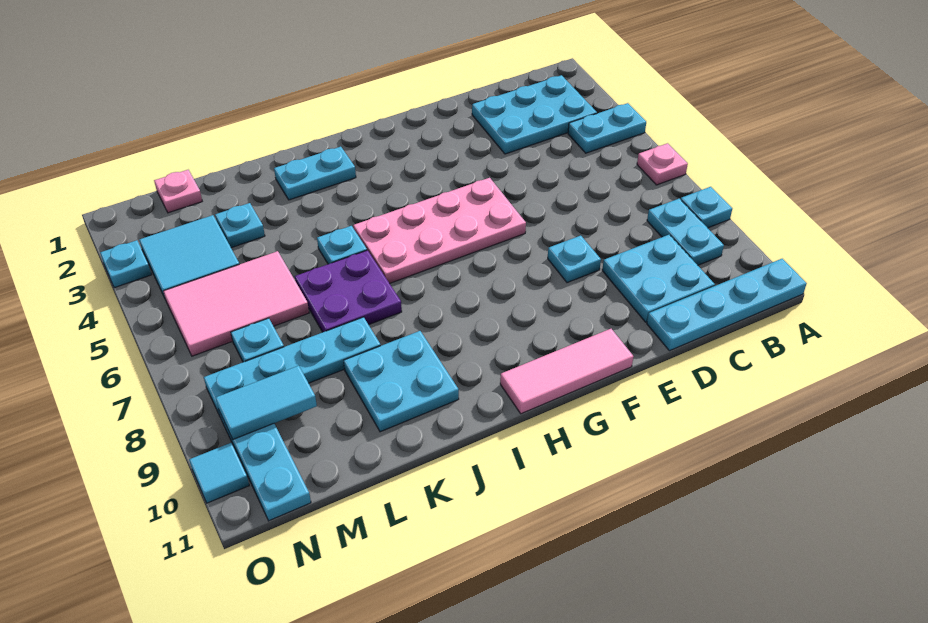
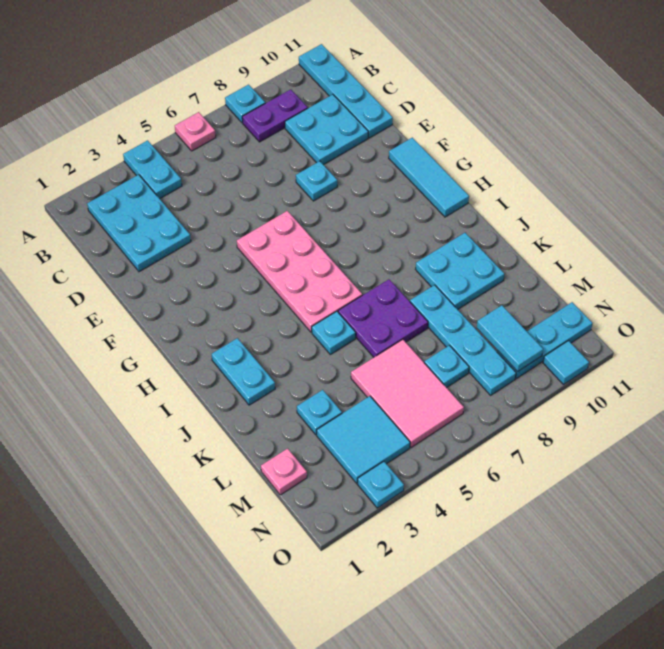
cyan plate B8:B9 level 1 -> purple plate B8:B9 level 1
pink tile F11:H11 level 1 -> cyan tile F11:H11 level 1

